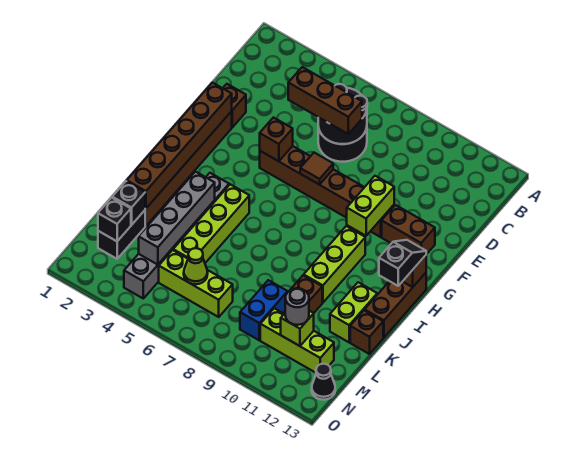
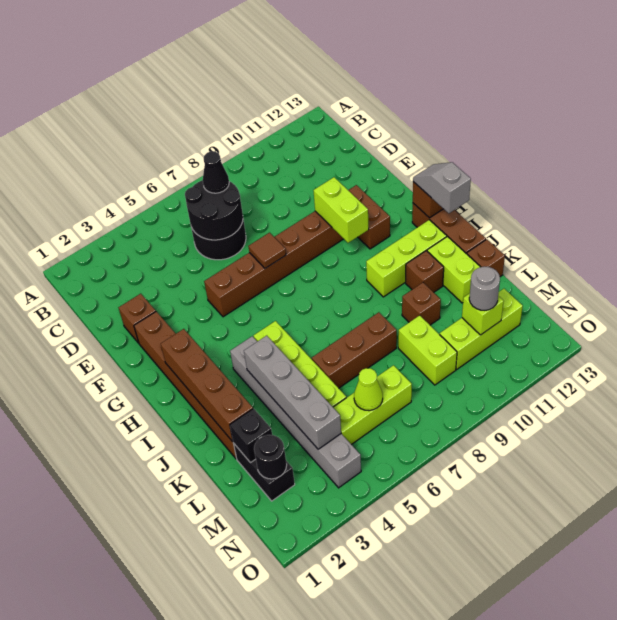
brown brick D5:D7 level 3 -> brown brick K6:K8 level 1
brown brick F2:K2 level 2 -> brown brick H2:K2 level 2
brown brick F5 level 2 -> brown brick J11 level 1
brown brick F11:F12 level 1 -> brown brick F11:G11 level 1
lime brick H10:J10 level 1 -> lime brick I10:I12 level 1
black slope H13:I13 level 3 top I -> grey slope H13:I13 level 3 top I
blue brick L9:M9 level 1 -> lime brick L9:M9 level 1
black brick M2 level 2 -> black round brick M2 level 2
black cone N13 level 1 -> black cone C7 level 3

